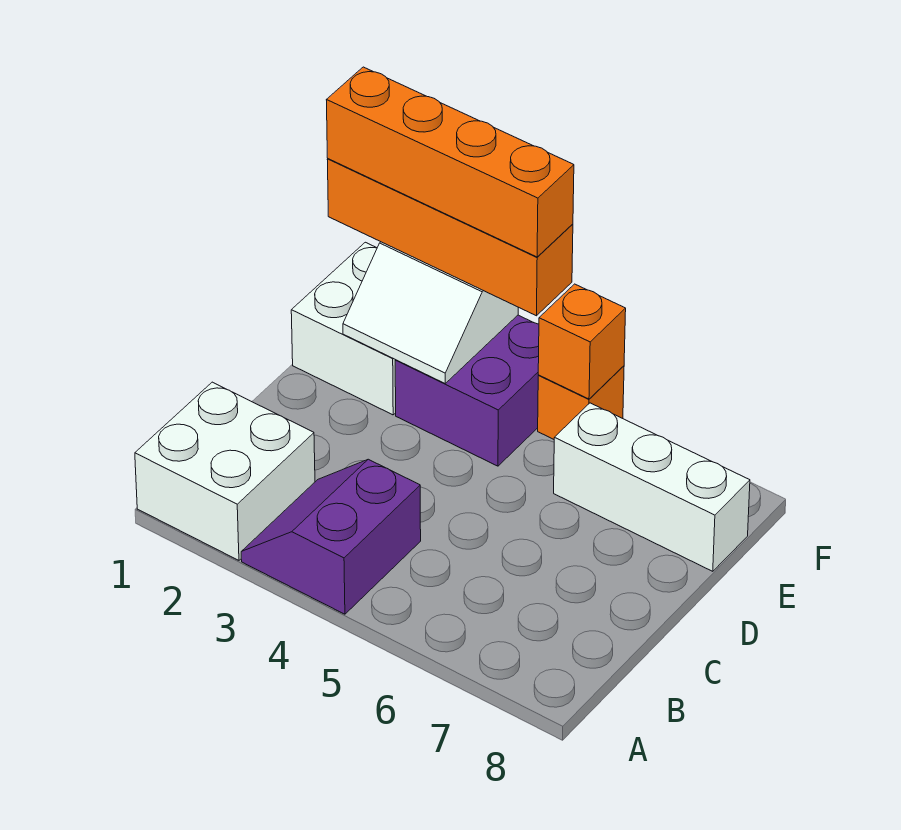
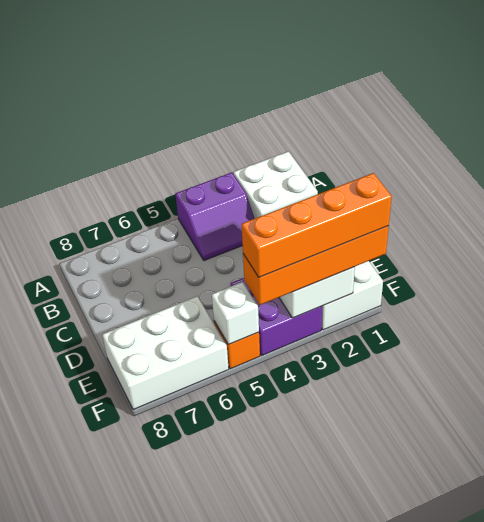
purple slope A3:B4 level 1 top 4 -> purple slope A3:B4 level 1 top A
white brick E6:E8 level 1 -> white brick E6:F8 level 1
orange brick F5 level 2 -> white brick F5 level 2

